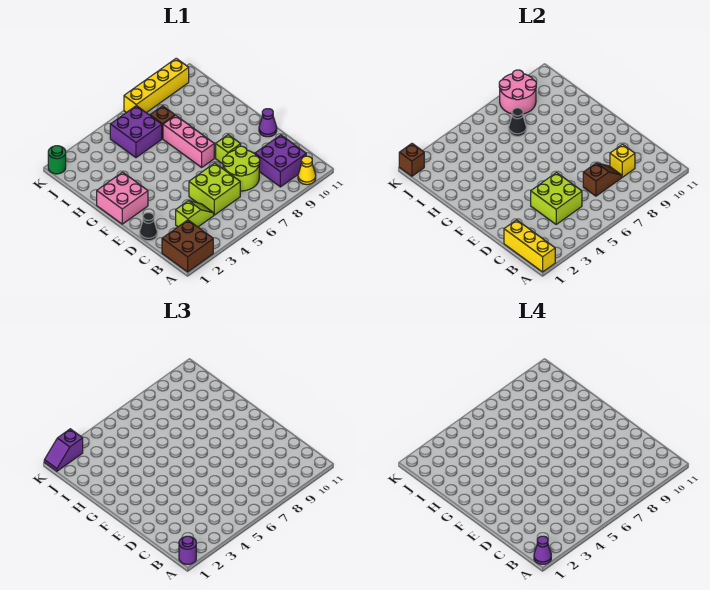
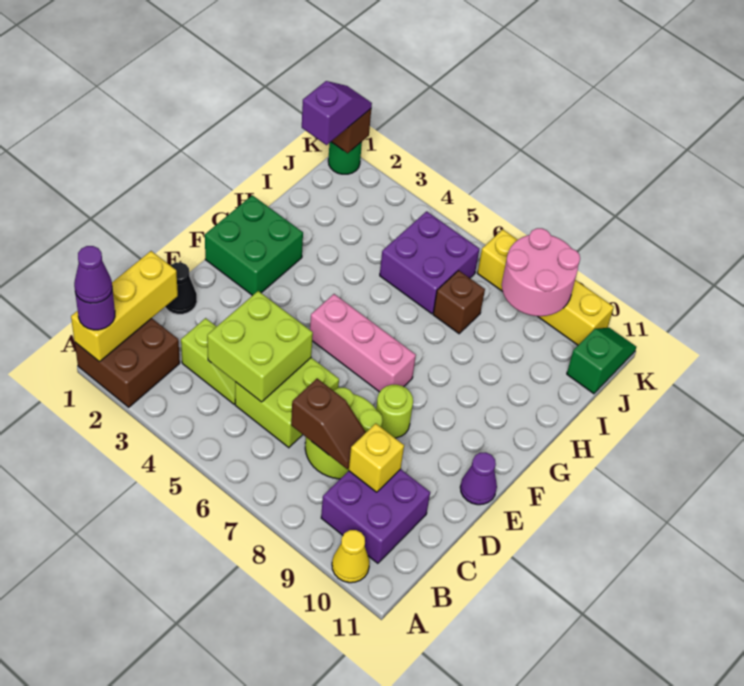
lime brick E8 level 1 -> lime round brick E8 level 1
pink brick F1:G2 level 1 -> green brick F1:G2 level 1
pink brick F7:H7 level 1 -> pink brick F5:F7 level 1
black cone I7 level 2 -> none
none -> green slope J11:K11 level 1 top J
purple slope K1:K2 level 3 top 2 -> purple slope J1:K1 level 3 top J

